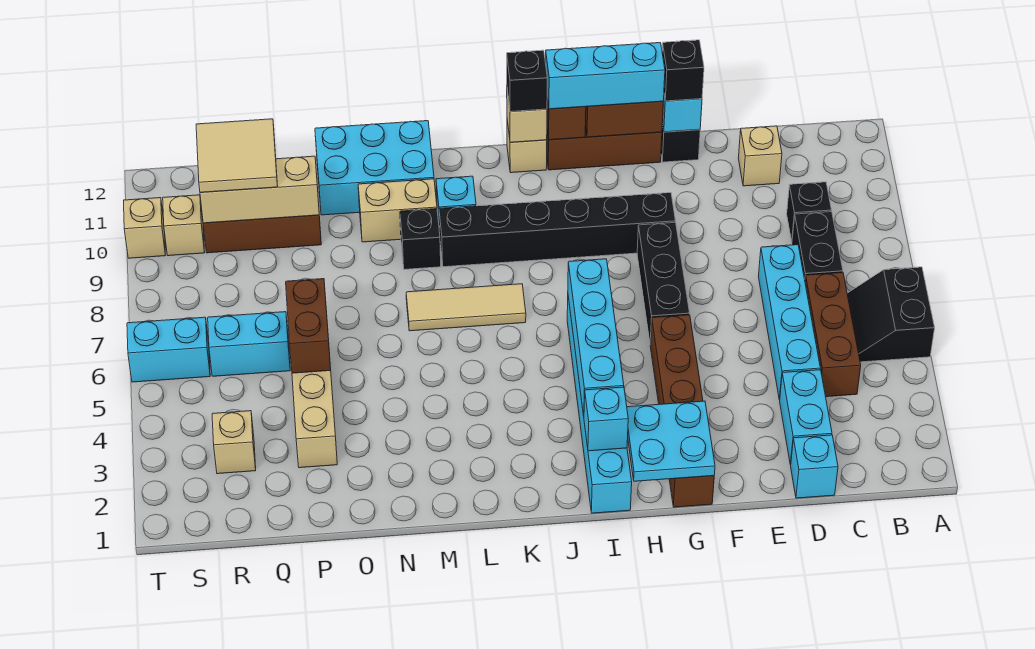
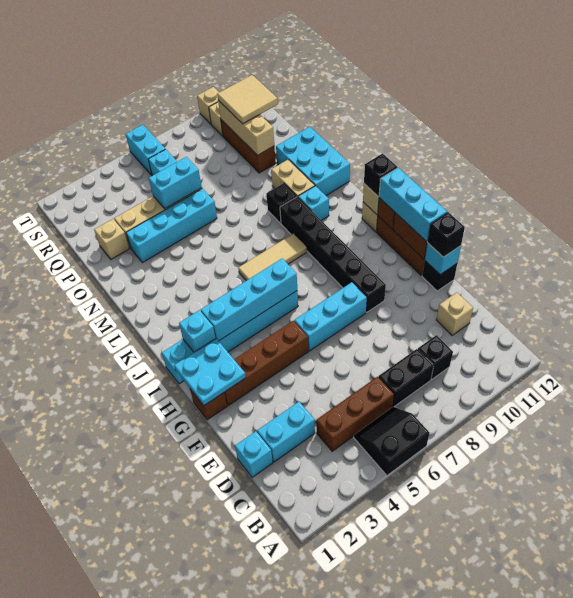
cyan brick D4:D7 level 1 -> cyan brick O3:O6 level 1
black brick G6:G8 level 1 -> cyan brick G6:G8 level 1
tan tile K7:M7 level 1 -> tan tile K6:K8 level 1
brown brick P5:P6 level 2 -> cyan brick P5:P6 level 2
tan brick R3 level 1 -> tan brick P2 level 1

